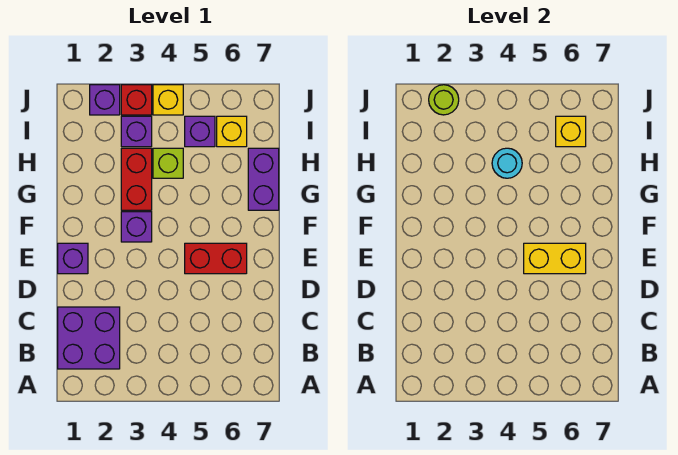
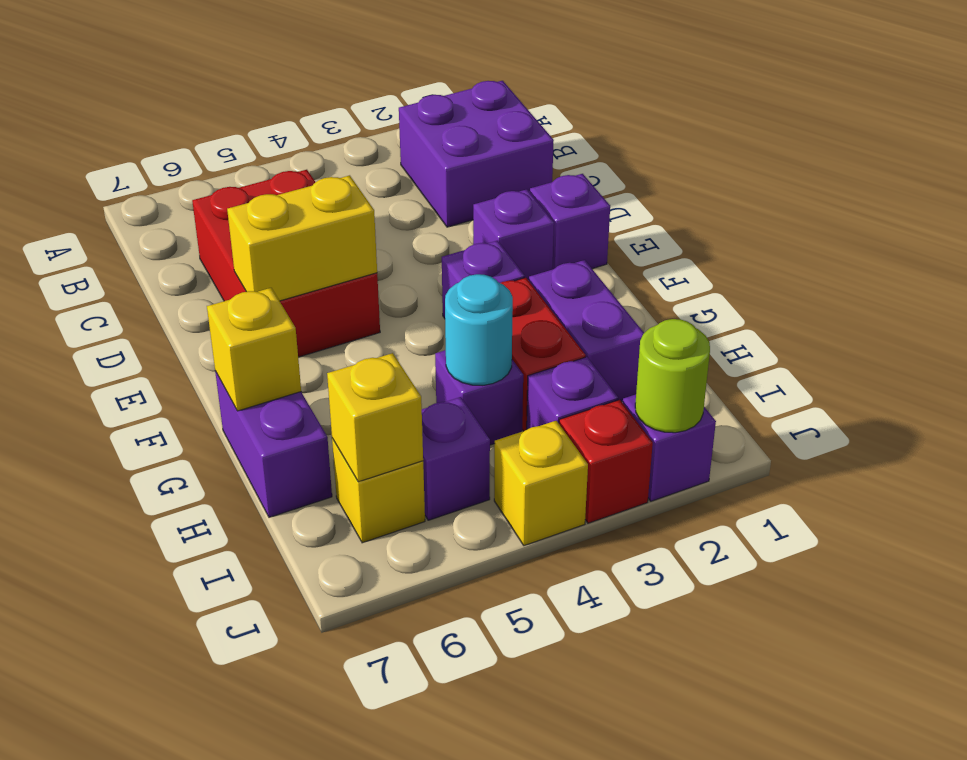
none -> purple brick E2 level 1
red brick E5:E6 level 1 -> red brick C5:E6 level 1
none -> purple brick G2:H2 level 1
none -> yellow brick G7 level 2
lime brick H4 level 1 -> purple brick H4 level 1

